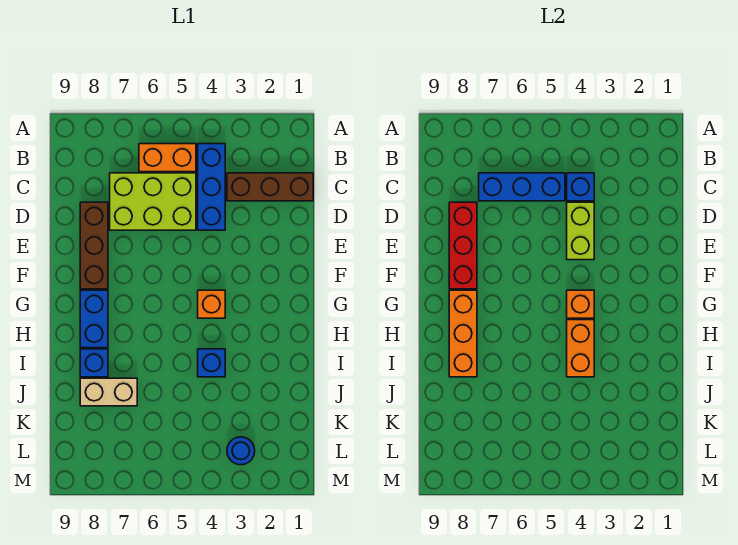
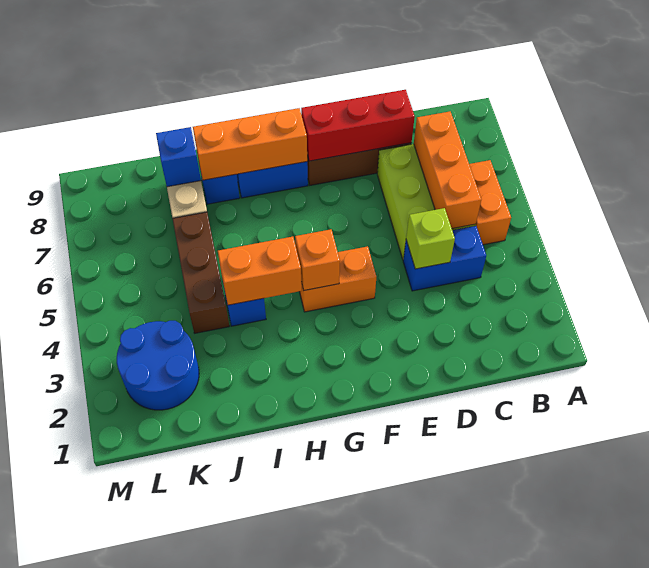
blue brick B4:D4 level 1 -> blue brick C4:D4 level 1
brown brick C1:C3 level 1 -> brown brick J4:J6 level 1
blue brick C4 level 2 -> blue brick J8 level 2
blue brick C5:C7 level 2 -> orange brick C5:C7 level 2
lime brick D4:E4 level 2 -> lime brick D4 level 2
orange brick G4 level 1 -> orange brick F4:G4 level 1
blue round brick L3 level 1 -> blue round brick K2:L3 level 1

